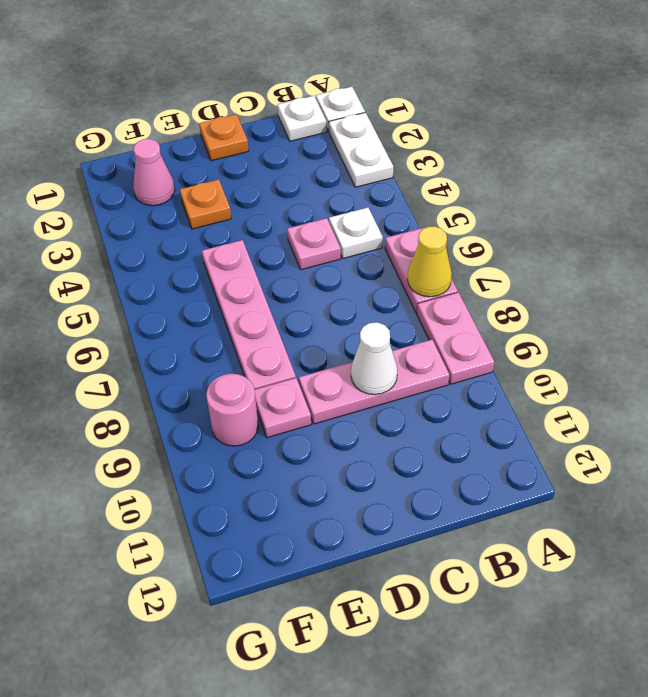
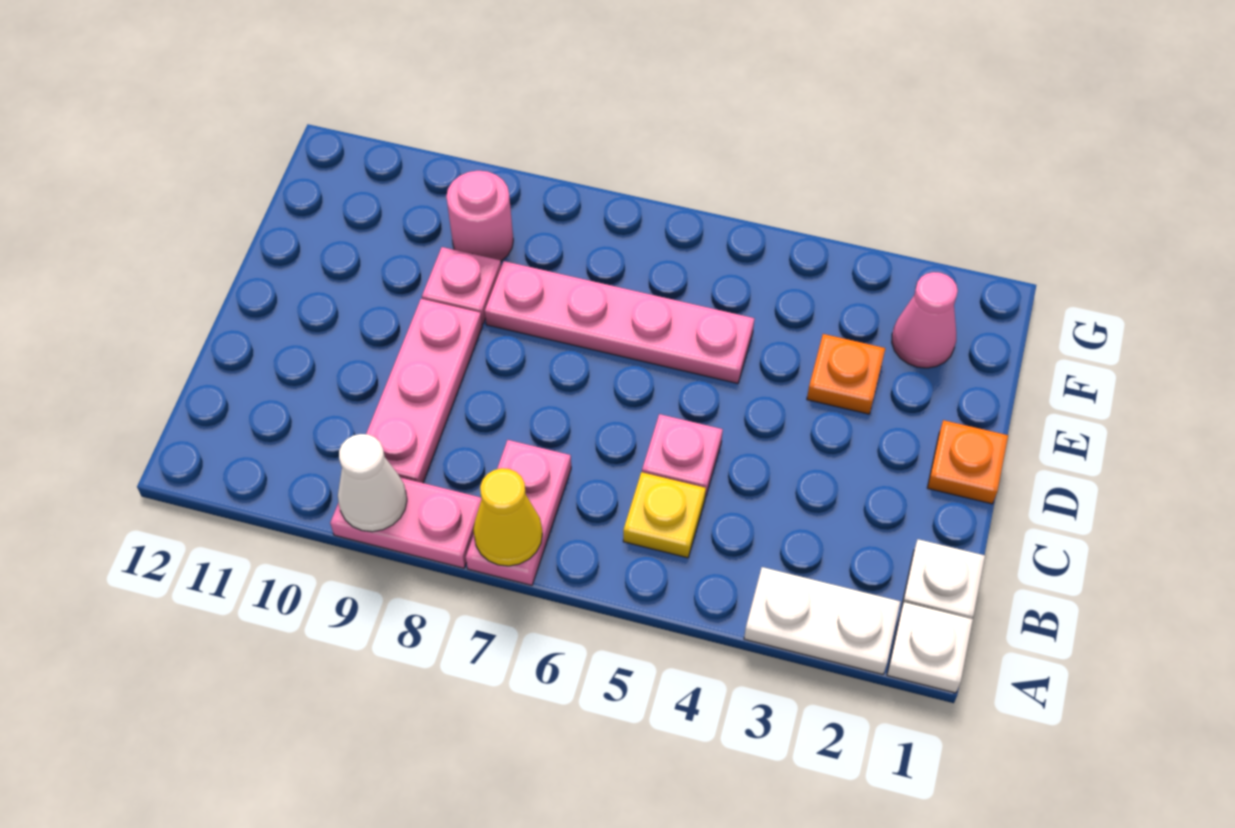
pink plate A6:A7 level 1 -> pink plate A7:B7 level 1
white plate B5 level 1 -> yellow plate B5 level 1
white cone C9 level 2 -> white cone A9 level 2

